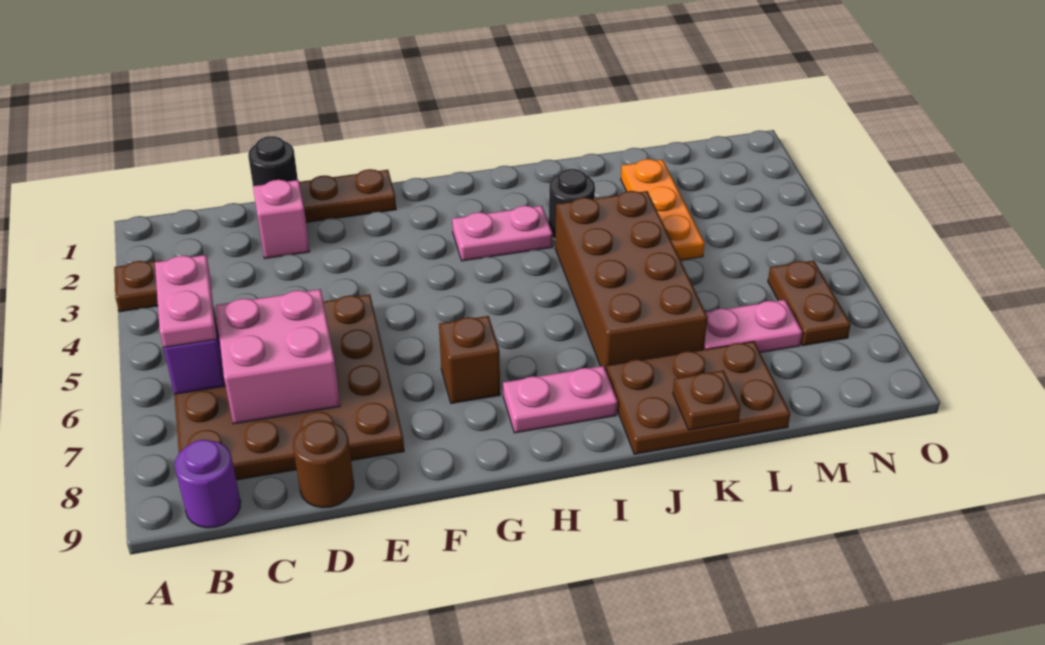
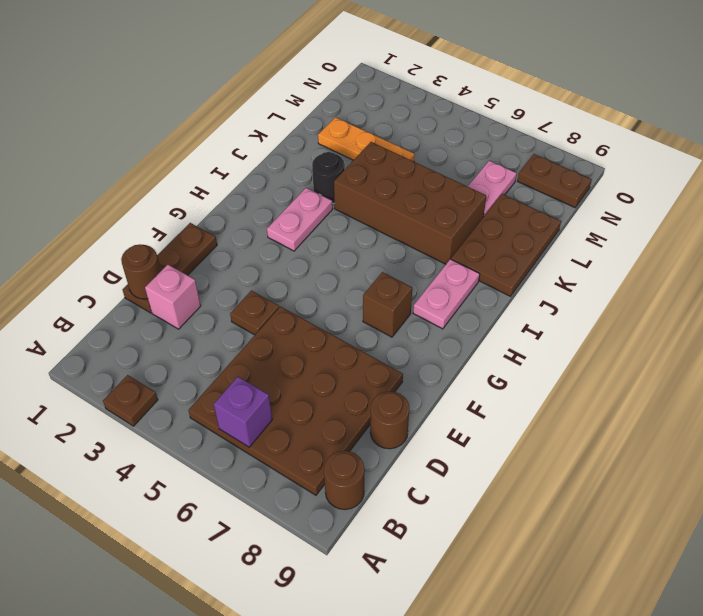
pink plate B5:B6 level 3 -> none
purple round brick B9 level 1 -> brown round brick B9 level 1
pink brick C6:D7 level 2 -> none
black round brick D1 level 2 -> brown round brick D1 level 2
brown plate K9 level 2 -> brown plate E4 level 1
brown plate N6:N7 level 1 -> brown plate N8:N9 level 1

